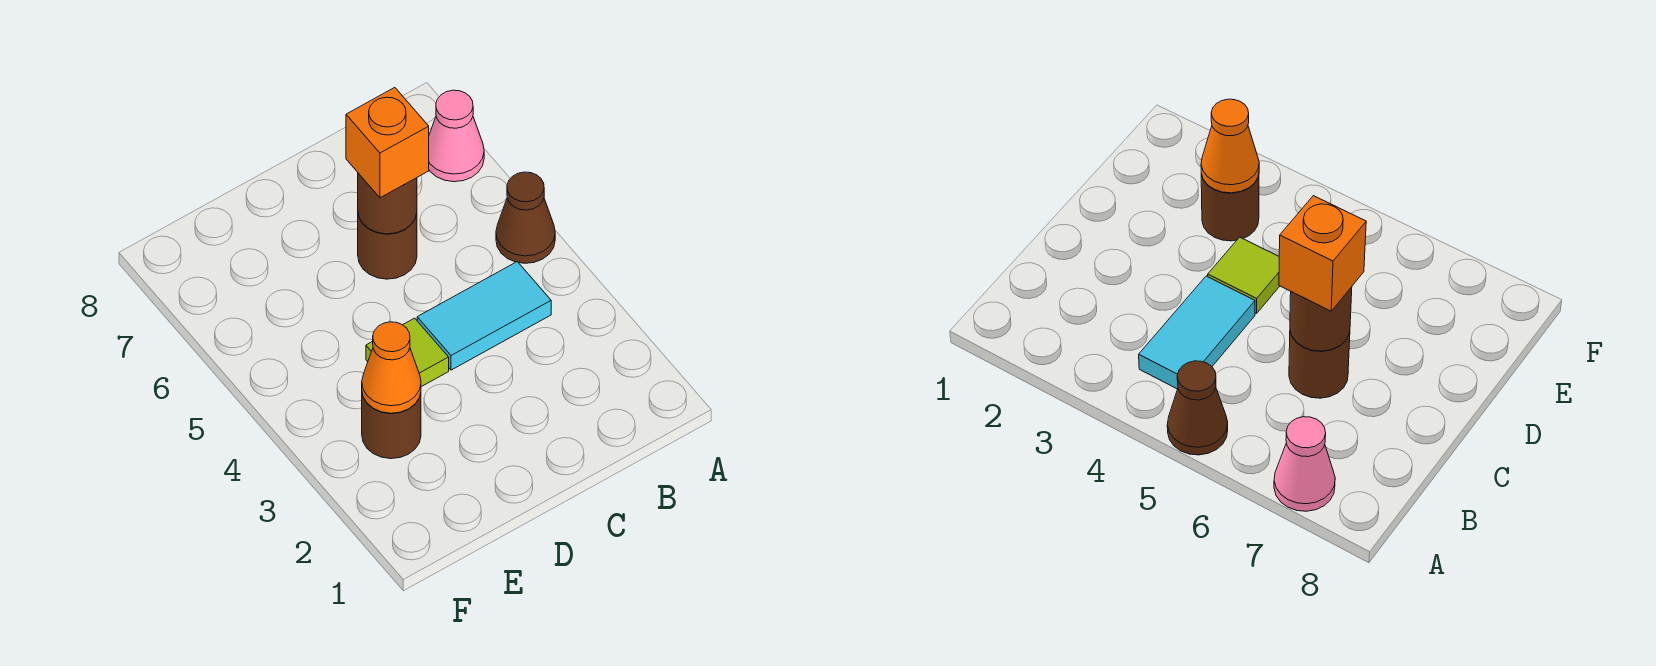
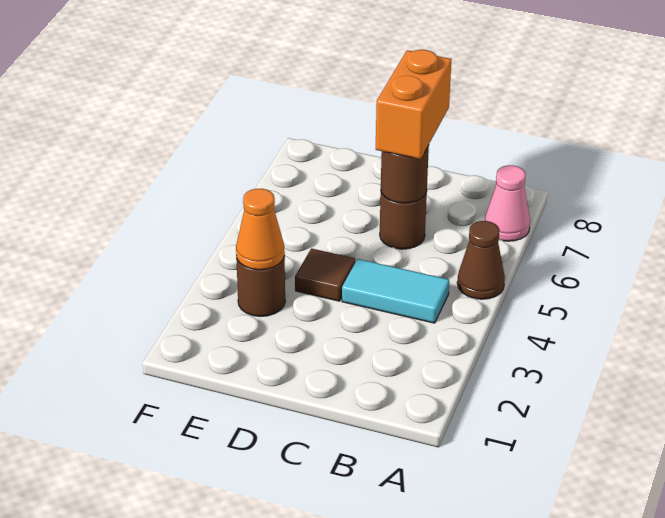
orange brick C6 level 3 -> orange brick C6:C7 level 3
lime tile D4 level 1 -> brown tile D4 level 1

